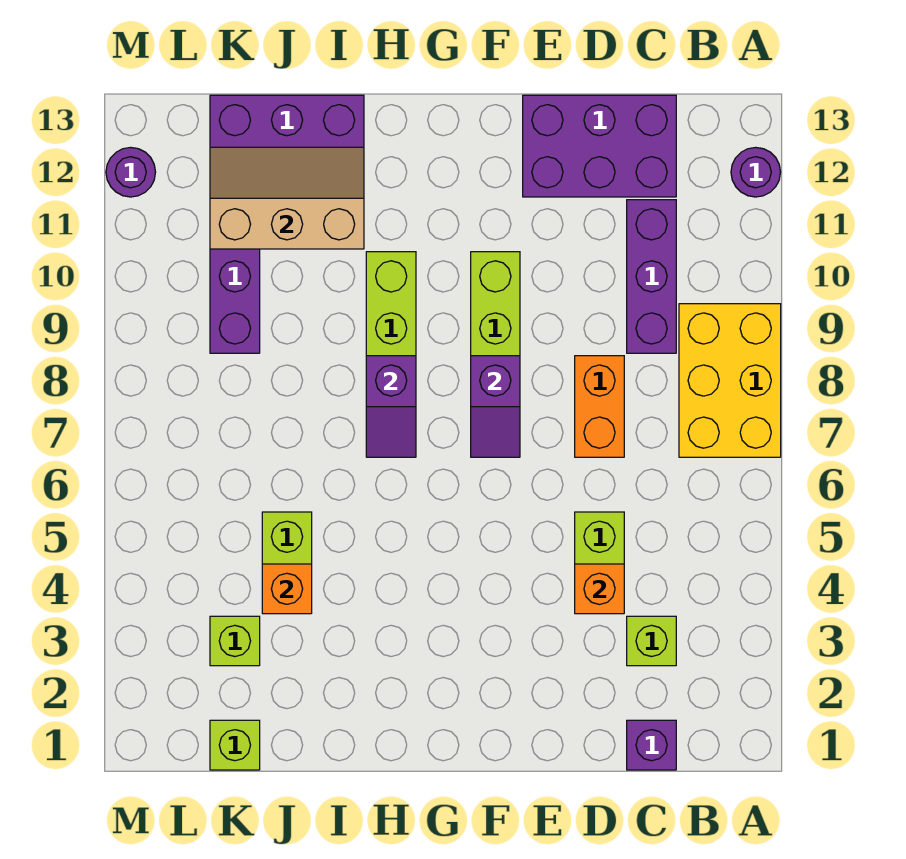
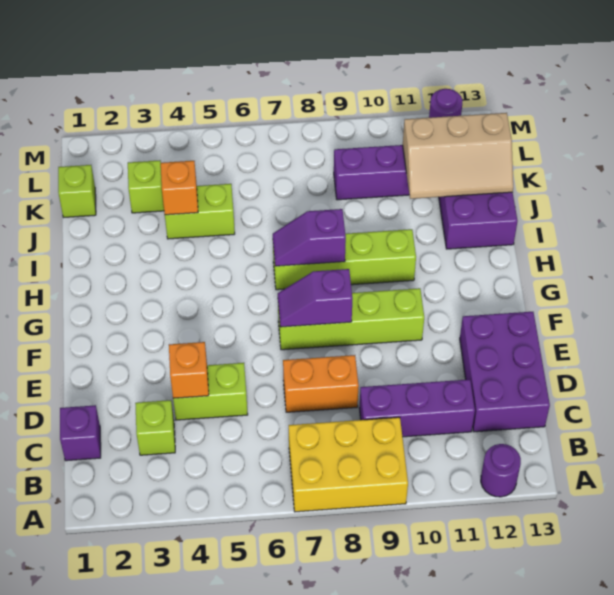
tan slope I11:K12 level 2 top 11 -> tan slope J11:K13 level 2 top K

